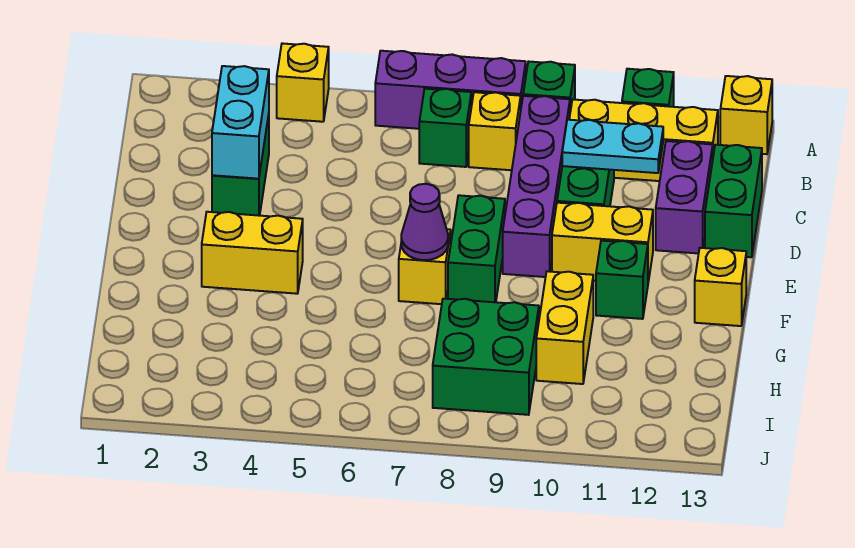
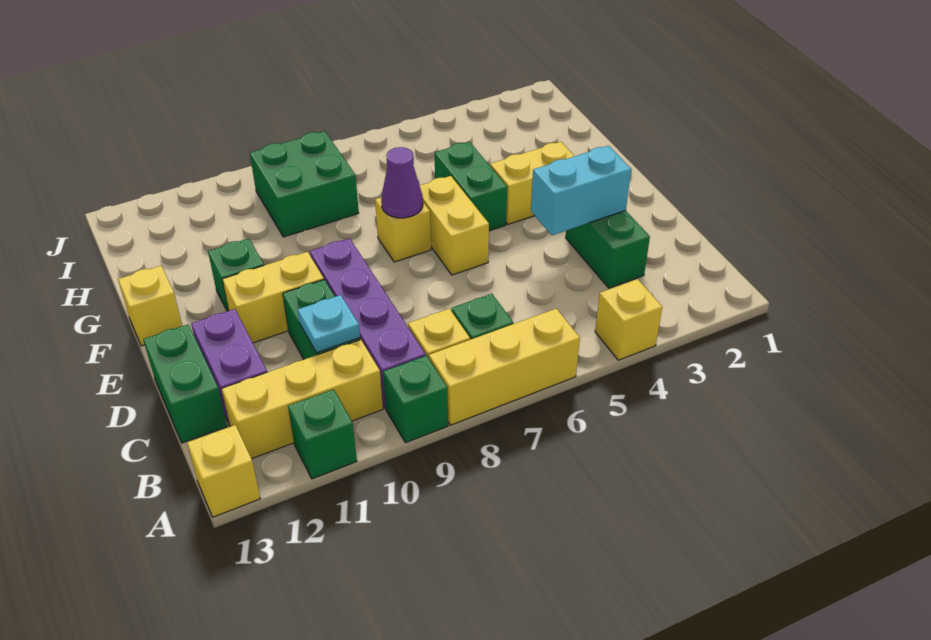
purple brick A6:A8 level 1 -> yellow brick A6:A8 level 1
cyan brick C3:D3 level 2 -> cyan brick D3:D4 level 2
cyan plate C10:C11 level 2 -> cyan plate C10 level 2
green brick E8:F8 level 1 -> green brick F5:G5 level 1
yellow brick G10:H10 level 1 -> yellow brick E6:F6 level 1

